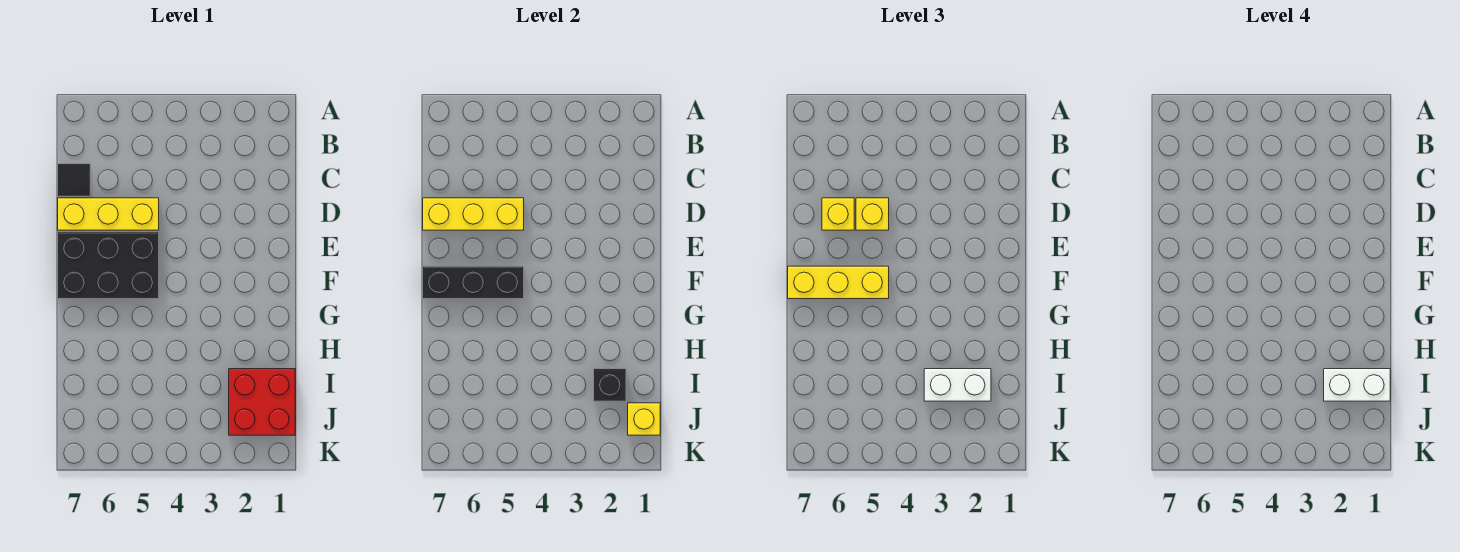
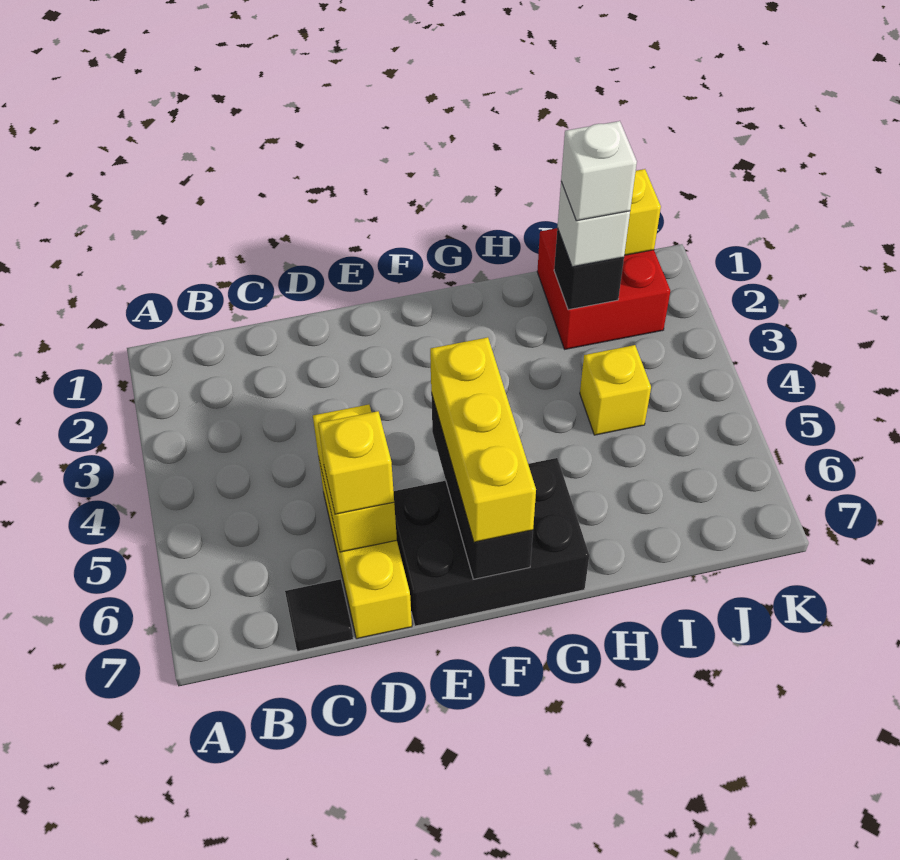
yellow brick D5:D7 level 2 -> yellow brick D5:D6 level 2
yellow brick D5 level 3 -> yellow brick I4 level 1
black brick E5:F7 level 1 -> black brick E6:G7 level 1
white brick I1:I2 level 4 -> white brick I2 level 4
white brick I2:I3 level 3 -> white brick I2 level 3

